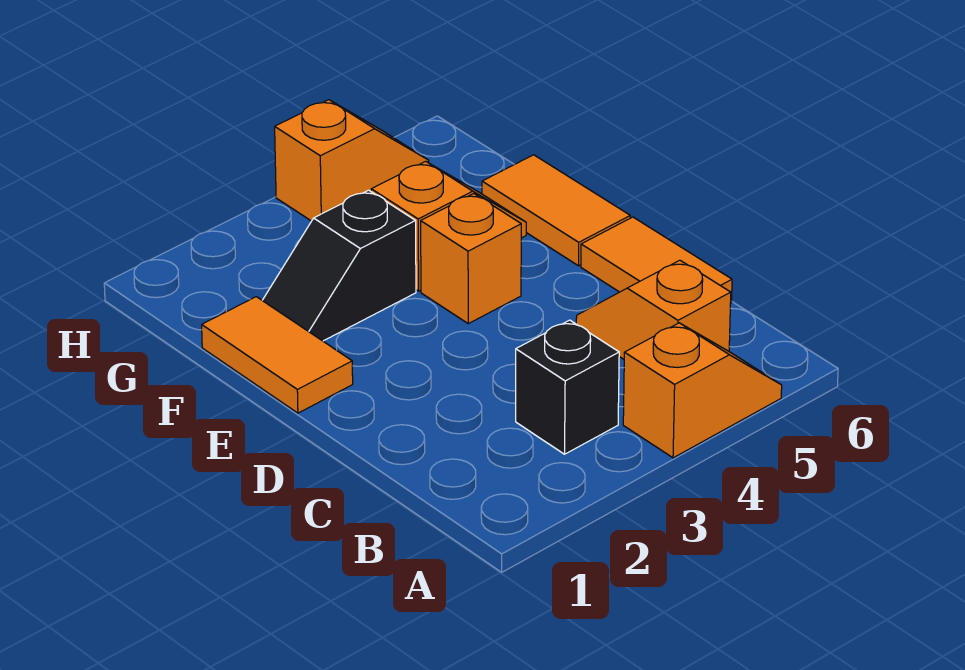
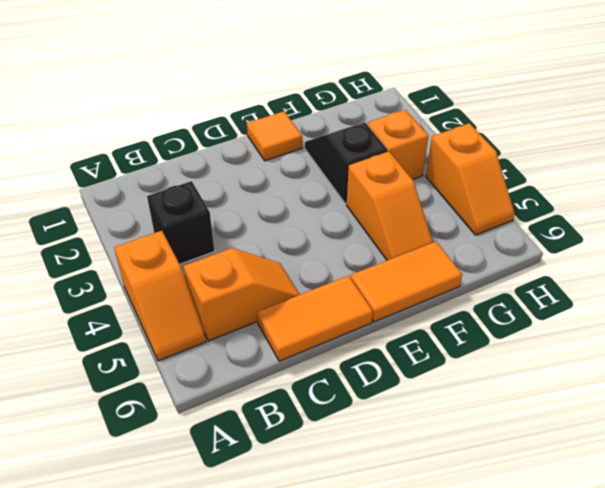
orange tile E1:F1 level 1 -> orange tile E1 level 1
orange brick E4 level 1 -> orange brick G3 level 1

